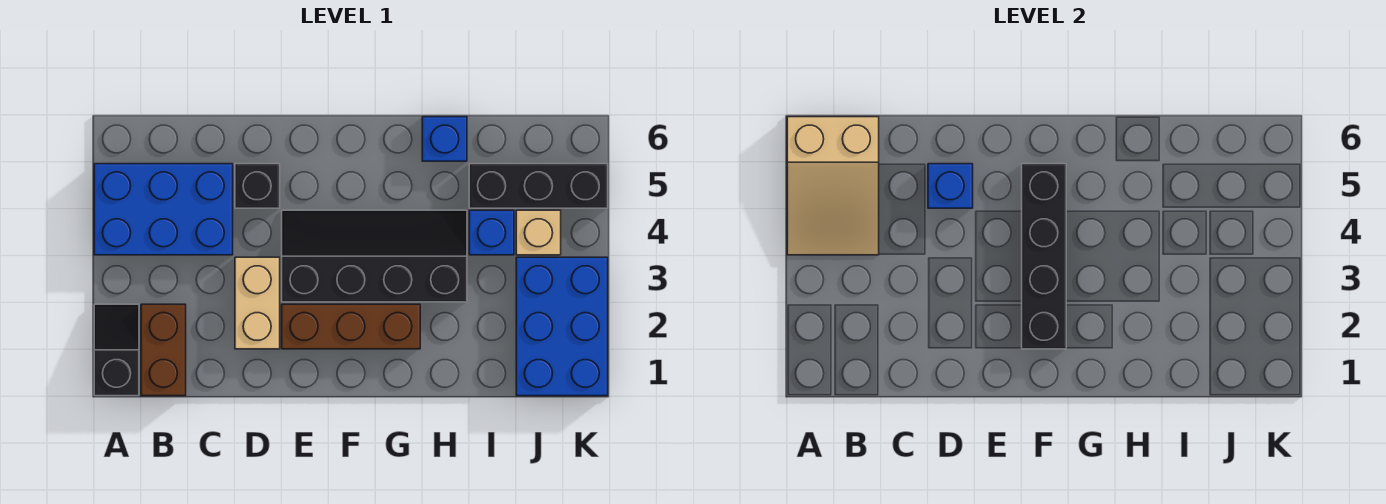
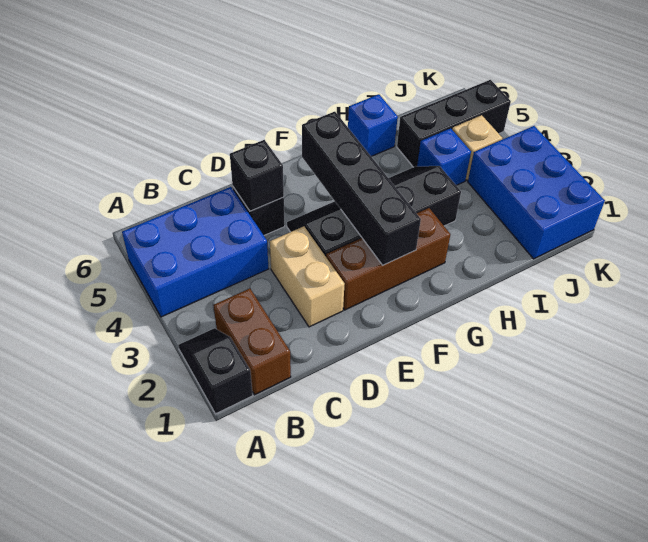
tan slope A4:B6 level 2 top 6 -> none
blue brick D5 level 2 -> black brick D5 level 2

